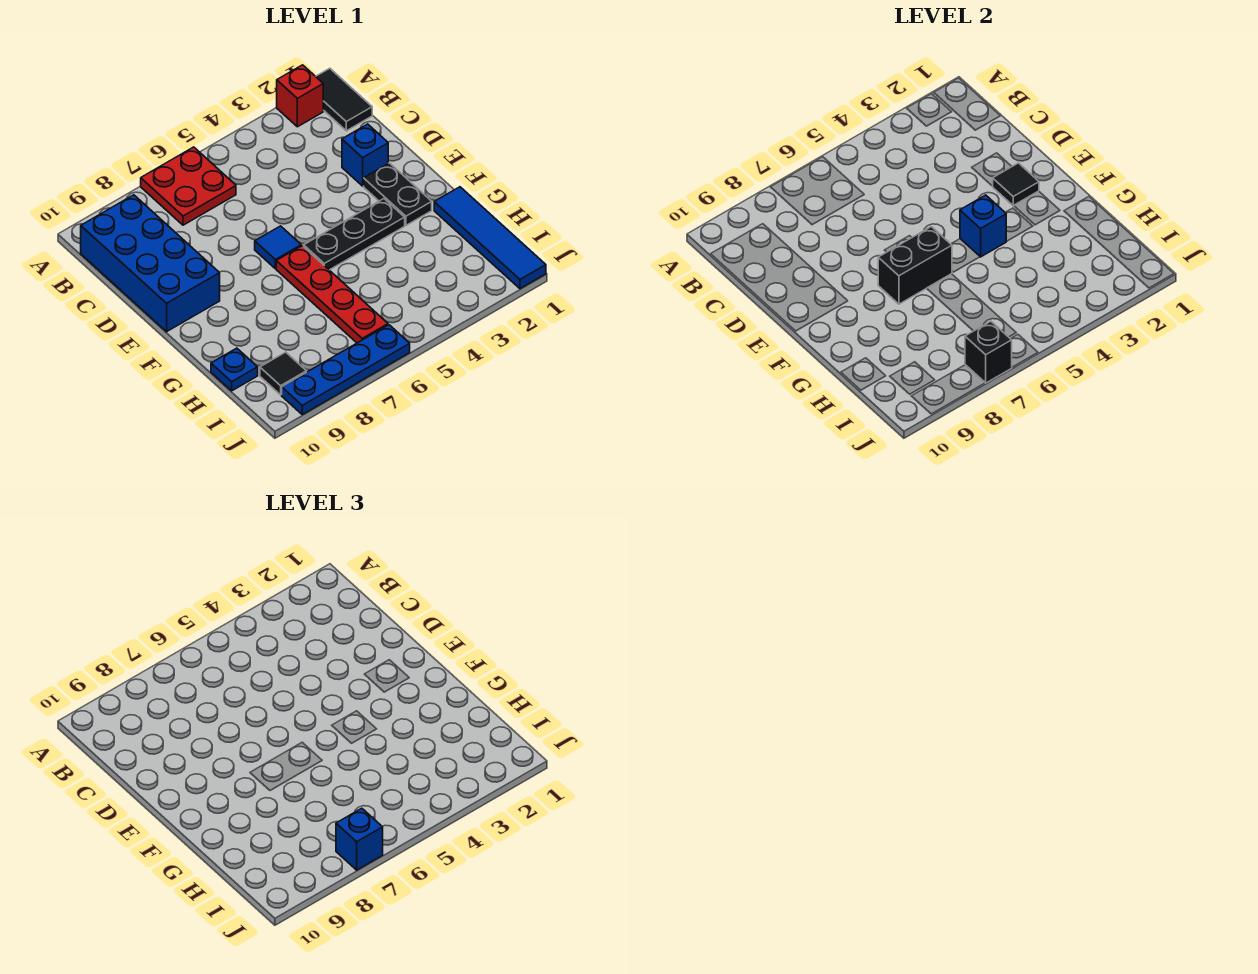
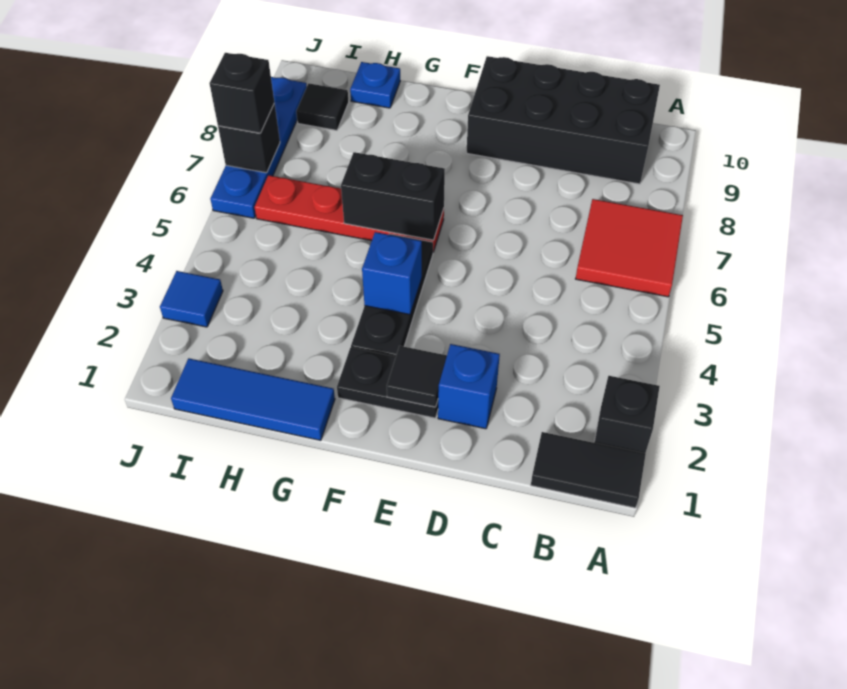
red brick A2 level 1 -> black brick A2 level 1
red plate A6:B7 level 1 -> red tile A6:B7 level 1
blue brick B9:E10 level 1 -> black brick B9:E10 level 1
blue tile E6 level 1 -> blue tile J3 level 1
black brick F6:F7 level 2 -> black brick F6:G6 level 2
blue tile G1:J1 level 1 -> blue tile G1:I1 level 1
blue brick J7 level 3 -> black brick J7 level 3

